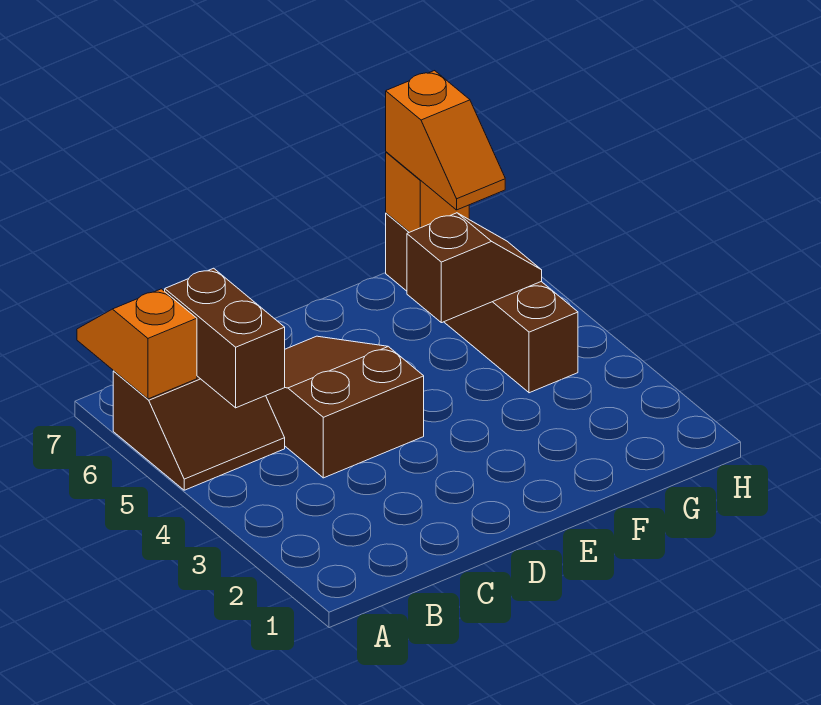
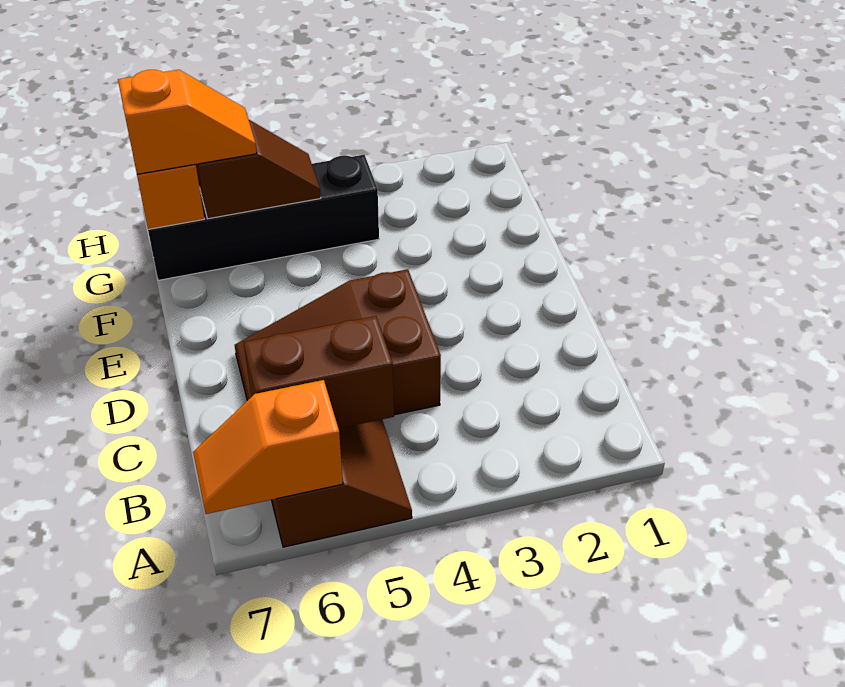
brown slope F5:G5 level 2 top F -> brown slope G5:G6 level 2 top 6
brown brick G4:G7 level 1 -> black brick G4:G7 level 1

